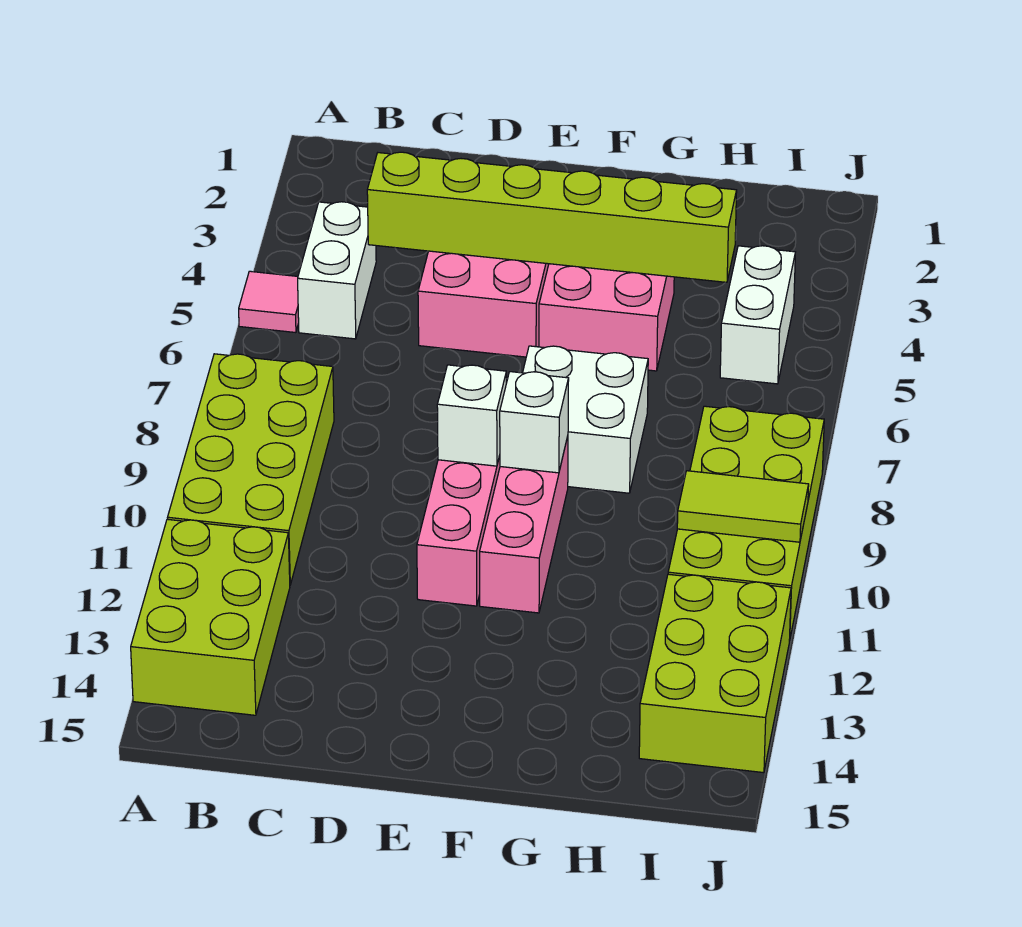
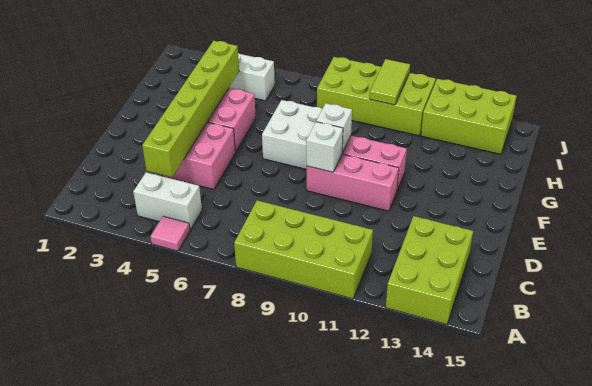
lime brick A12:B14 level 1 -> lime brick A13:C14 level 1

